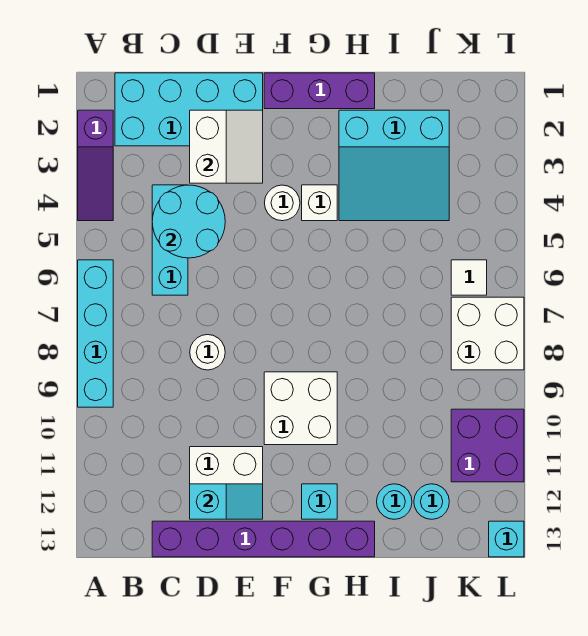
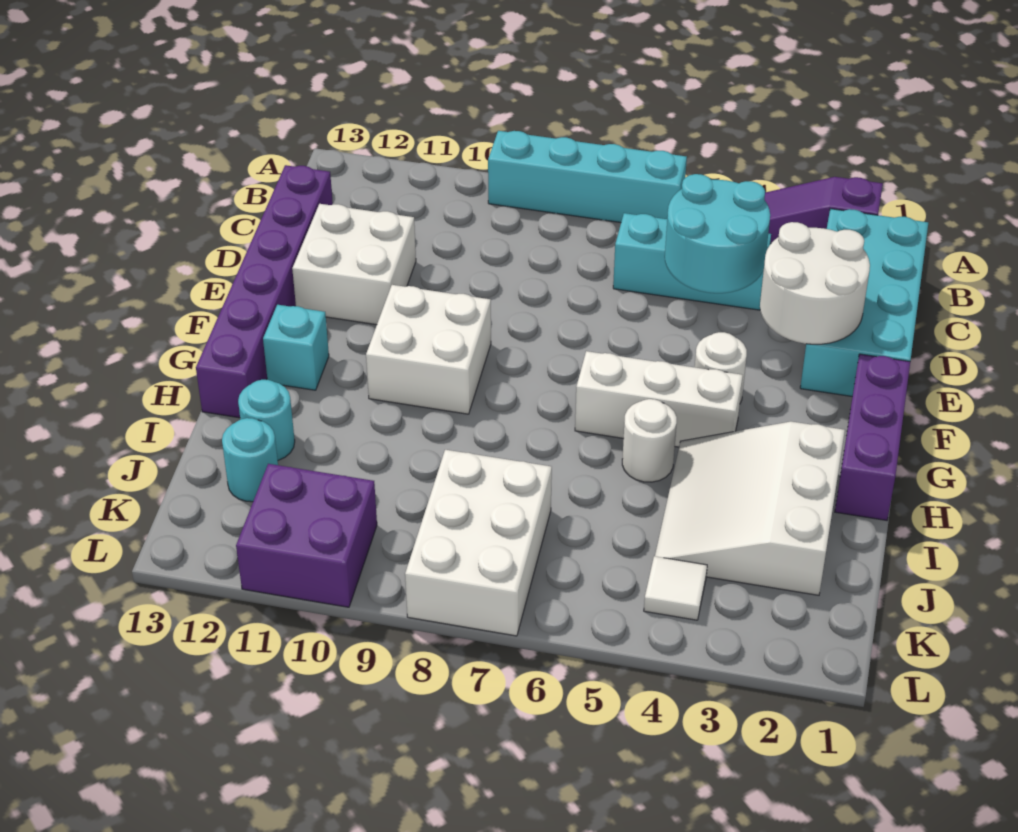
white slope D2:E3 level 2 top D -> white round brick D2:E3 level 2
white round brick D8 level 1 -> white round brick H5 level 1
cyan slope D12:E12 level 2 top D -> none
white brick G4 level 1 -> white brick G4:G6 level 1
cyan slope H2:J4 level 1 top 2 -> white slope H2:J4 level 1 top 2
white tile K6 level 1 -> white tile K4 level 1
white brick K7:L8 level 1 -> white brick J7:L8 level 1
cyan brick L13 level 1 -> none

